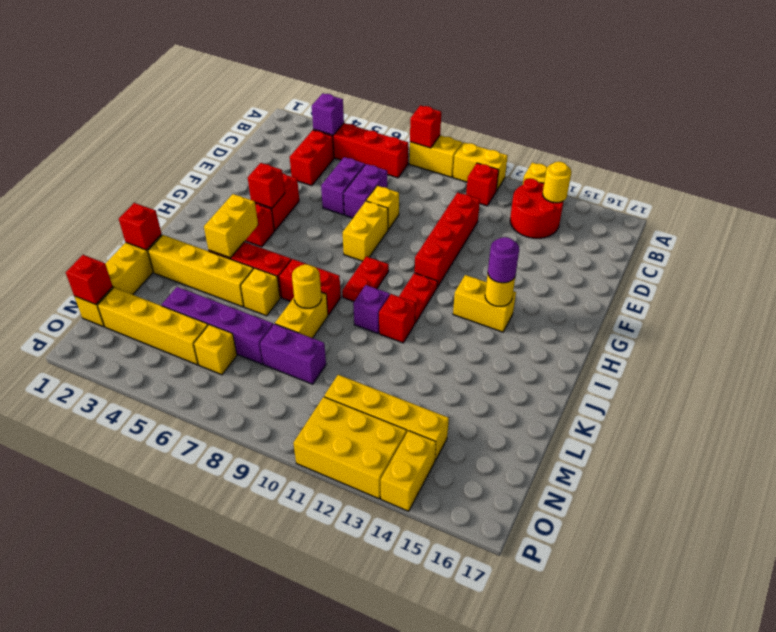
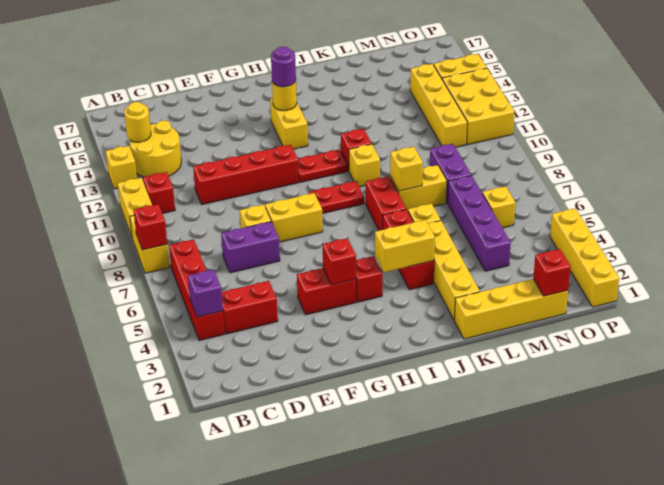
red round brick B13:C14 level 1 -> yellow round brick B13:C14 level 1
purple brick D6:E6 level 1 -> none
purple brick J10 level 1 -> yellow brick J10 level 1
red brick K1 level 2 -> none
yellow round brick K8 level 2 -> yellow brick K8 level 2
yellow brick N2:N5 level 1 -> yellow brick P1:P4 level 1

